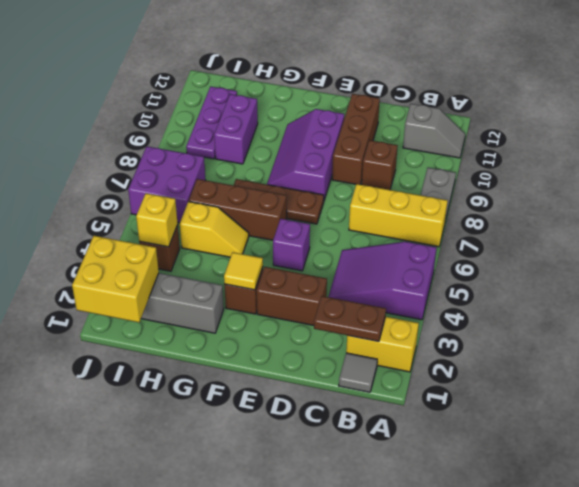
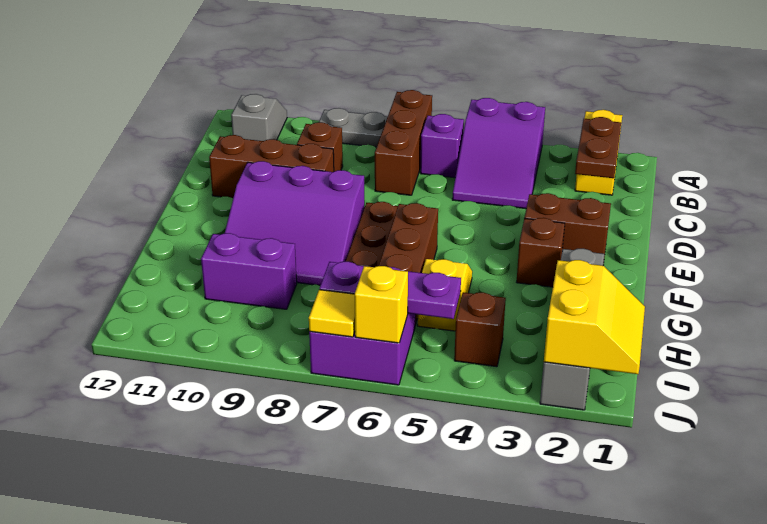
yellow brick A7:C7 level 1 -> brown brick A7:C7 level 1
grey tile B1 level 1 -> none
brown brick D3:E3 level 1 -> brown brick E2:E3 level 1
purple brick E5 level 1 -> purple brick B6 level 1
purple slope E8:F10 level 1 top E -> purple slope E8:G10 level 1 top E
yellow tile F3 level 2 -> yellow tile J7 level 2
yellow brick I1:J2 level 2 -> yellow slope I1:J2 level 2 top 2
yellow brick I4 level 2 -> yellow brick J6 level 2
purple plate I9:I11 level 1 -> purple plate I5:I7 level 2

